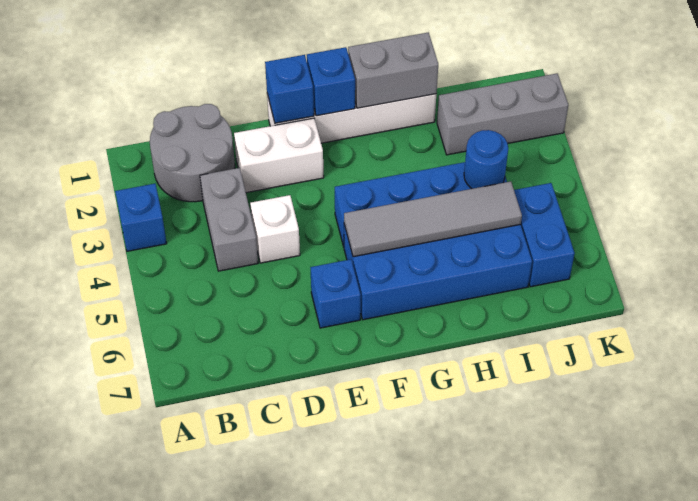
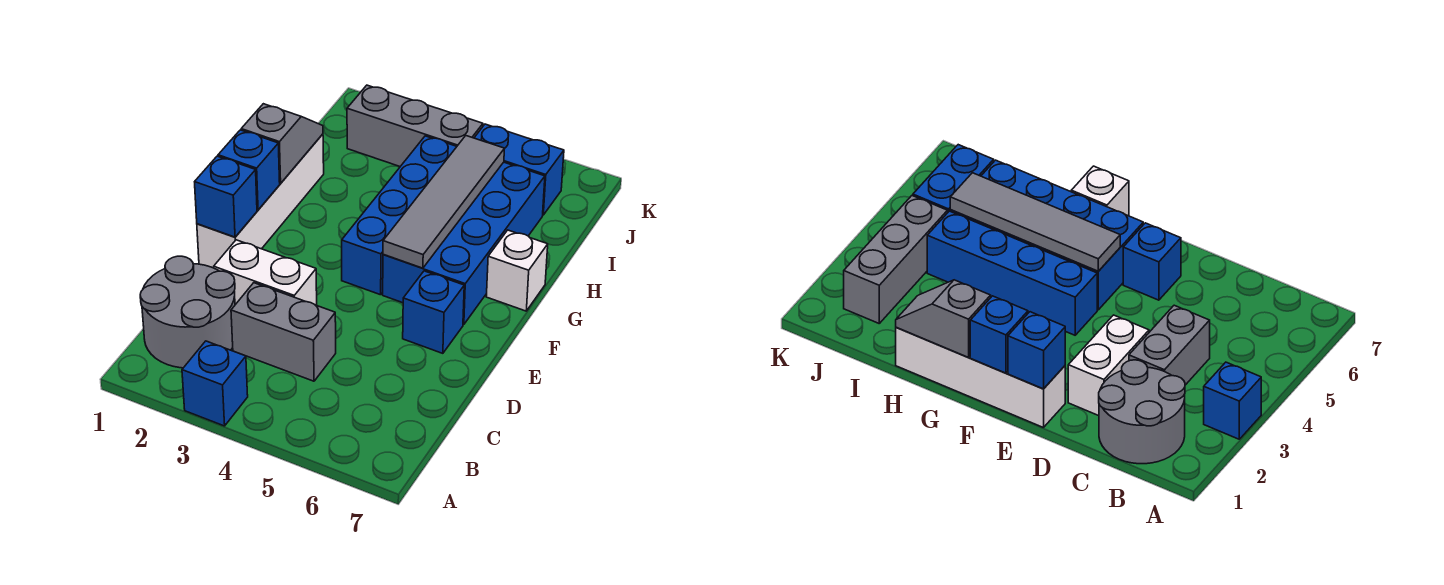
white brick D2:E2 level 1 -> white brick D2:D3 level 1
white brick D4 level 1 -> white brick G7 level 1
grey brick G1:H1 level 2 -> grey slope G1:H1 level 2 top G
grey brick I2:K2 level 1 -> grey brick J2:J4 level 1
blue round brick I4 level 2 -> none

